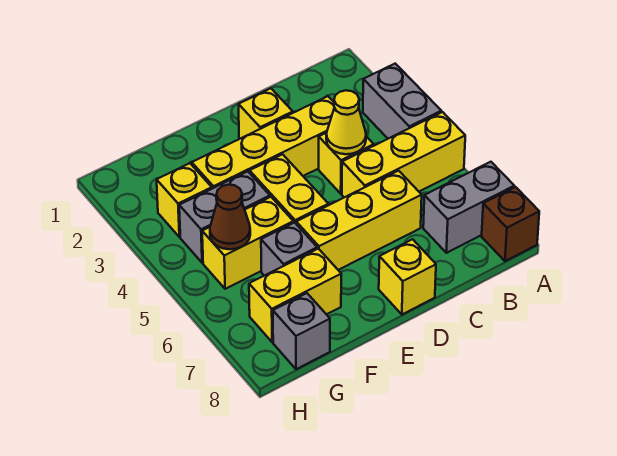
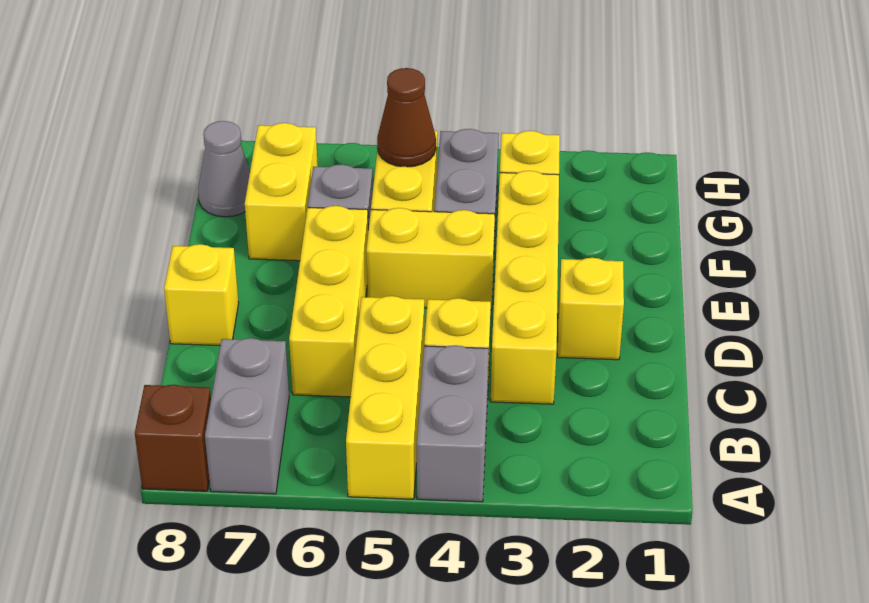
grey brick A3:A4 level 1 -> grey brick A4:B4 level 1
yellow cone C4 level 2 -> none
grey brick G8 level 1 -> grey cone G8 level 1

